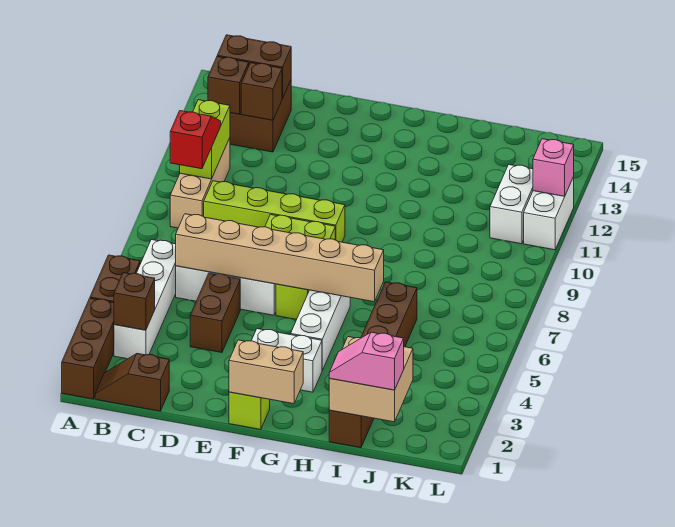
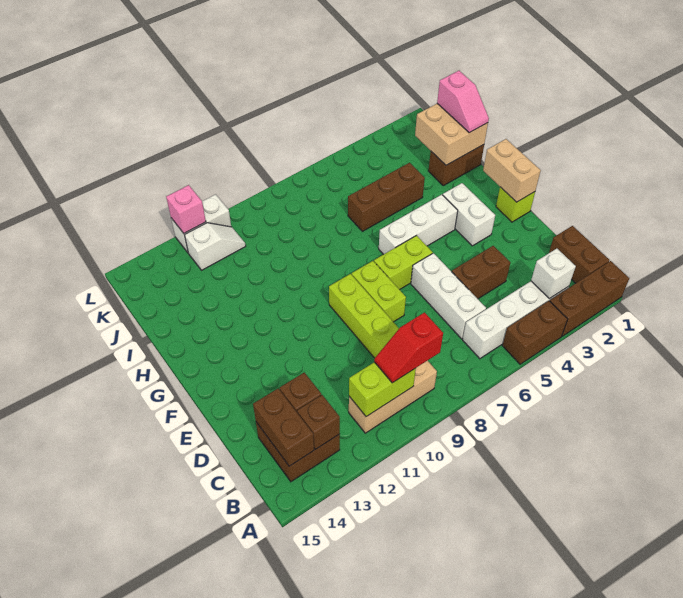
brown slope B1:C1 level 1 top C -> brown brick B1:C1 level 1
brown brick B3 level 2 -> white brick B3 level 2
tan brick C6:H6 level 2 -> none
white brick K11:K12 level 1 -> white slope K11:K12 level 1 top 12

